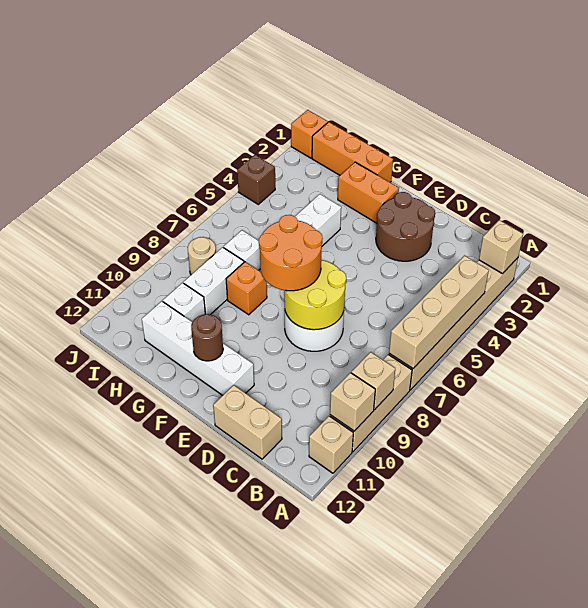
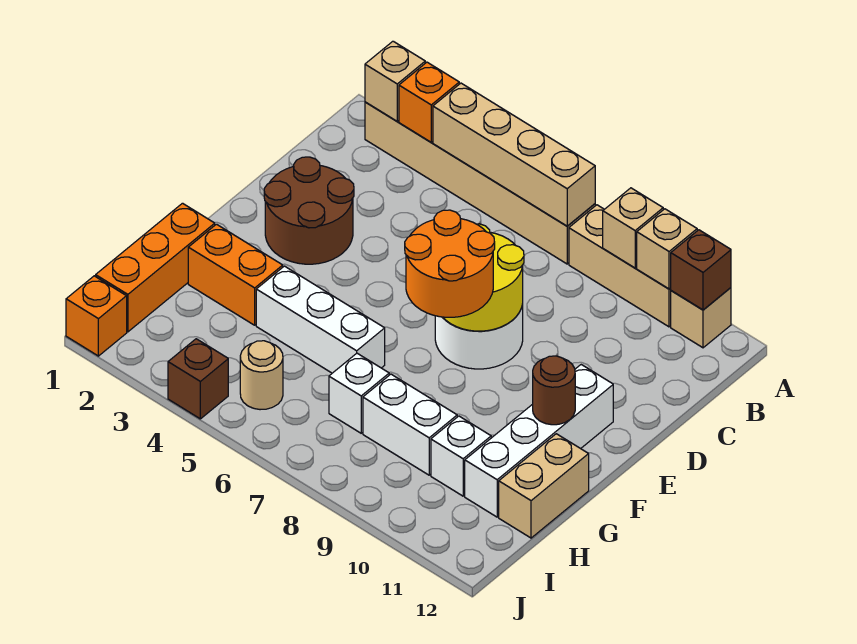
none -> brown brick A11 level 2
tan brick C12:D12 level 1 -> tan brick G12:H12 level 1
orange brick F2:G2 level 1 -> orange brick G2:G3 level 1
orange brick G8 level 1 -> orange brick A3 level 2
tan round brick I8 level 1 -> tan round brick I5 level 1

